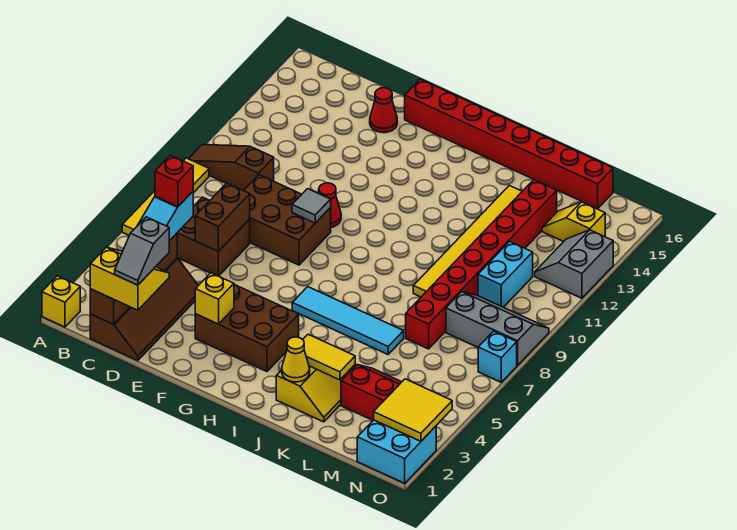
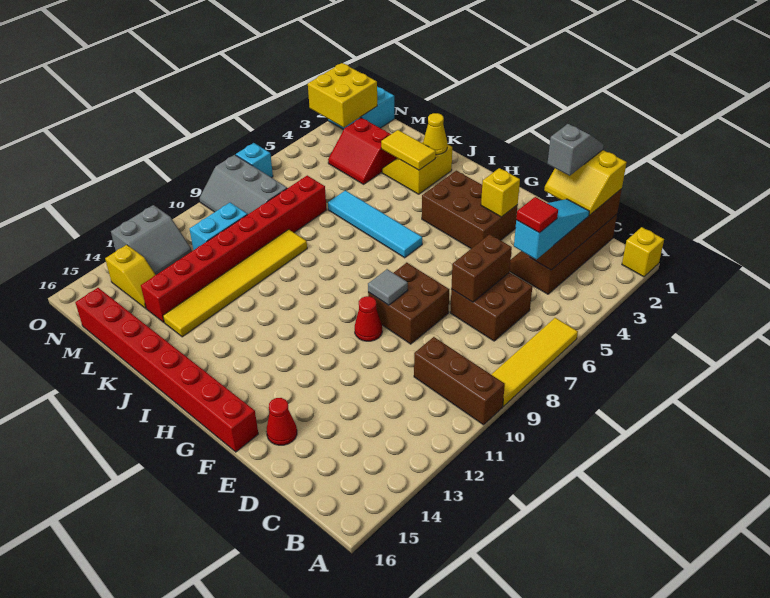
brown slope A10:C10 level 1 top C -> brown brick A10:C10 level 1
red brick C5 level 4 -> red tile C5 level 4
brown brick D8:F9 level 1 -> brown brick E8:F9 level 1
yellow tile N2:O3 level 2 -> yellow brick N2:O3 level 2

